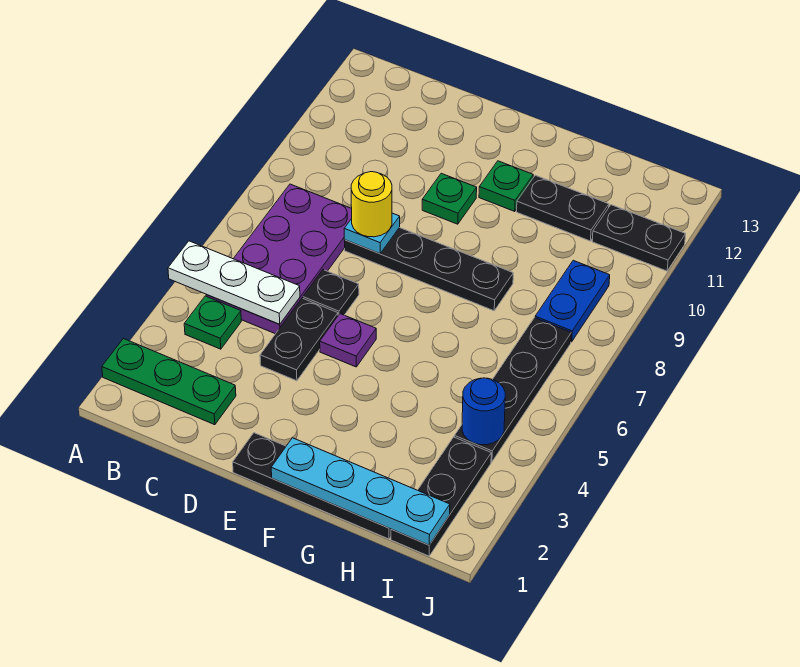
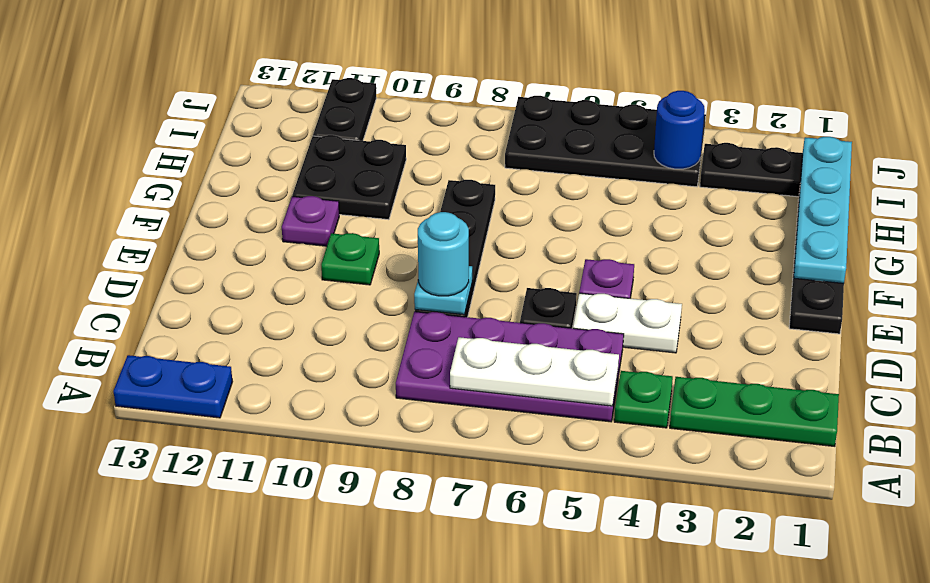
green plate A2:C2 level 1 -> green plate B1:B3 level 1
white plate A5:C5 level 2 -> white plate B5:B7 level 2
black plate D4:D5 level 1 -> white plate D4:D5 level 1
yellow round brick D8 level 3 -> cyan round brick D8 level 3
green plate F11 level 1 -> purple plate F11 level 1
black plate G11:H11 level 1 -> black plate G10:H11 level 1
black plate I4:I7 level 1 -> black plate I4:J7 level 1
blue plate I8:I9 level 1 -> blue plate A12:A13 level 1

